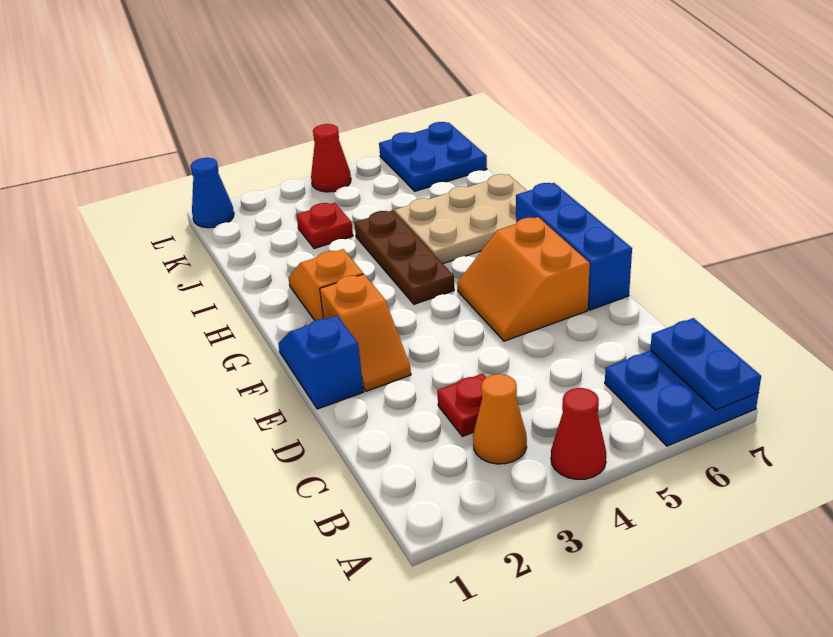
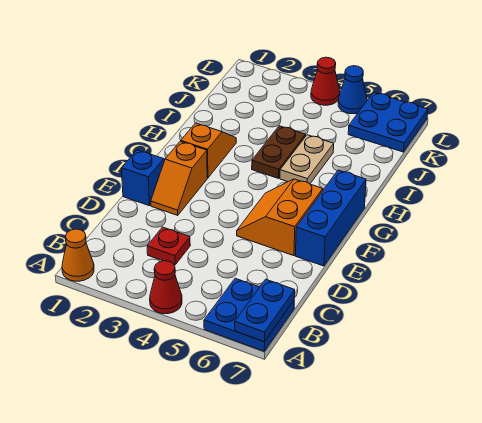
orange cone B3 level 1 -> orange cone A1 level 1
brown plate G4:I4 level 1 -> brown plate H4:I4 level 1
tan plate H5:I7 level 1 -> tan plate H5:I5 level 1
red plate J3 level 1 -> none
blue cone L1 level 1 -> blue cone L5 level 1

